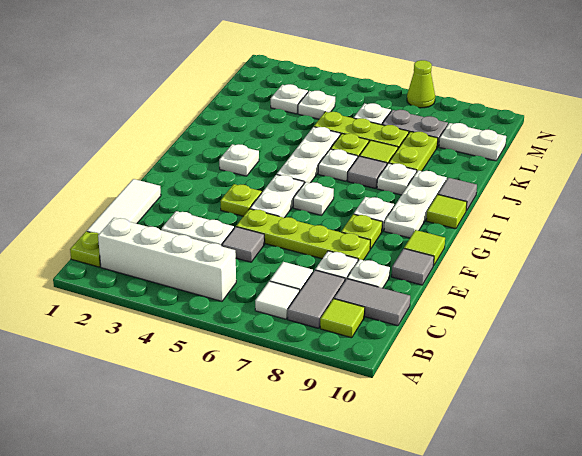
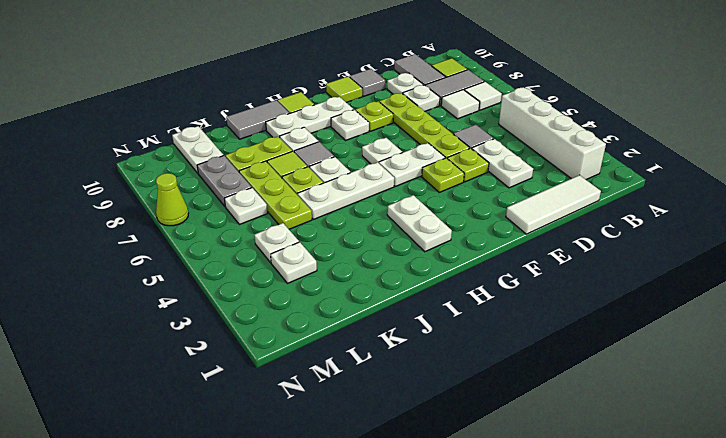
lime plate B1 level 1 -> lime plate E4 level 1
white plate H3 level 1 -> white plate H2:H3 level 1
grey tile I10 level 1 -> grey tile I10:J10 level 1

